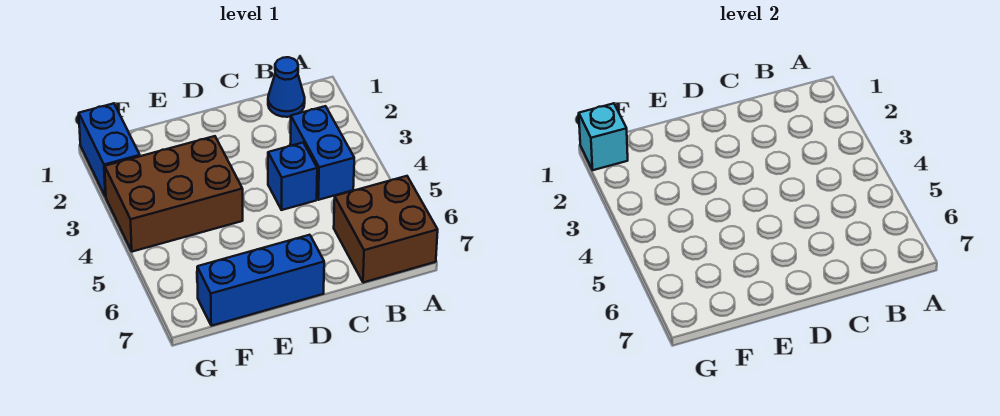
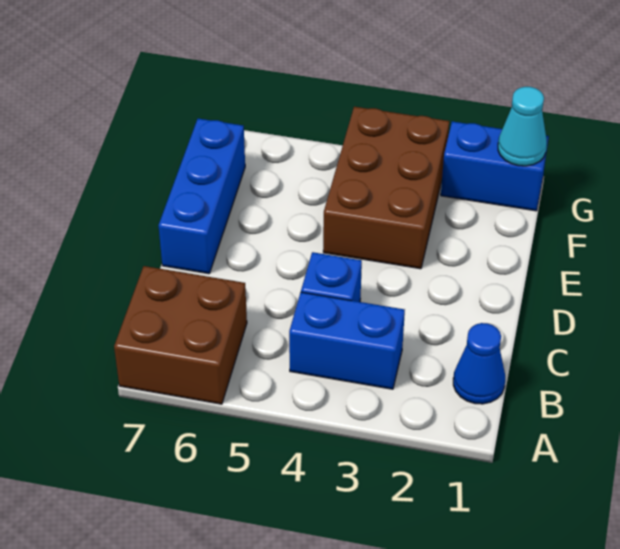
cyan brick G1 level 2 -> cyan cone G1 level 2

